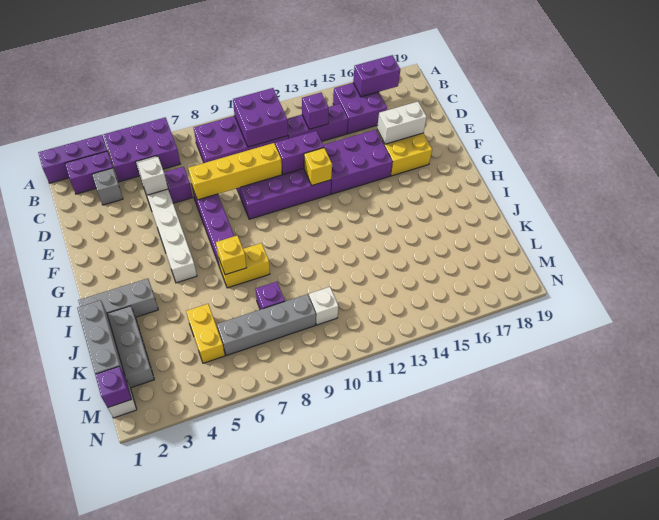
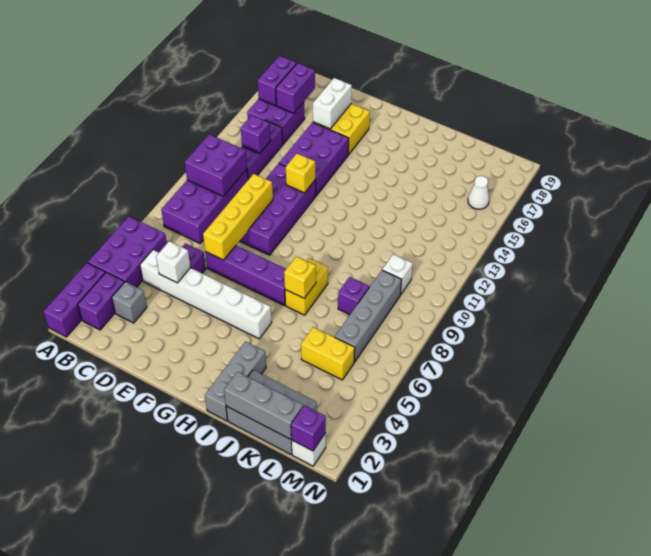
purple brick E11:E12 level 2 -> purple brick C16:C17 level 2
none -> white cone M16 level 1

